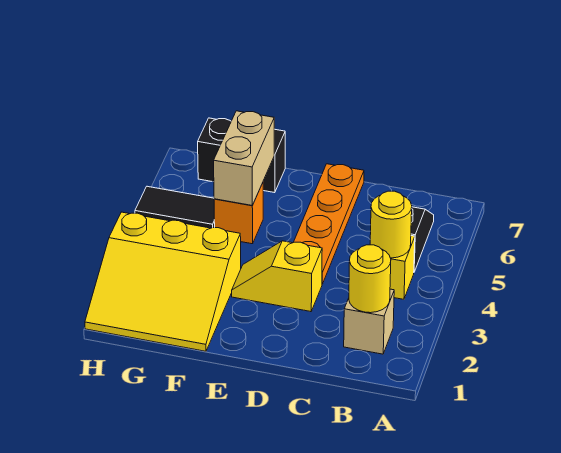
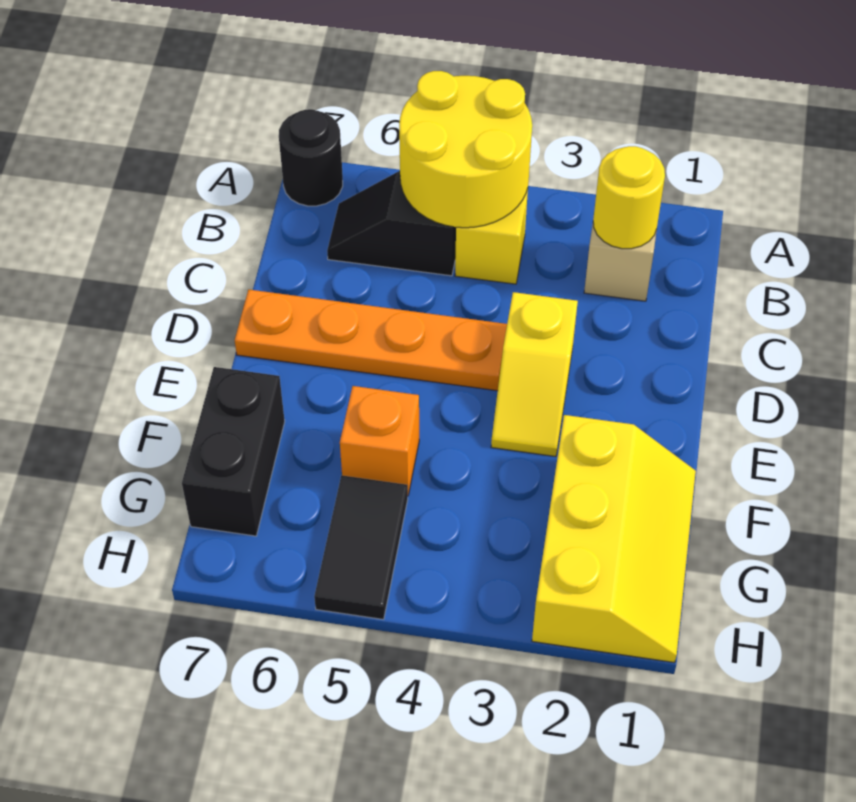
none -> black round brick A7 level 1
yellow round brick B4 level 2 -> yellow round brick A4:B5 level 2
yellow slope F1:H3 level 1 top 3 -> yellow slope F1:H2 level 1 top 2
tan brick F5:F6 level 2 -> none

